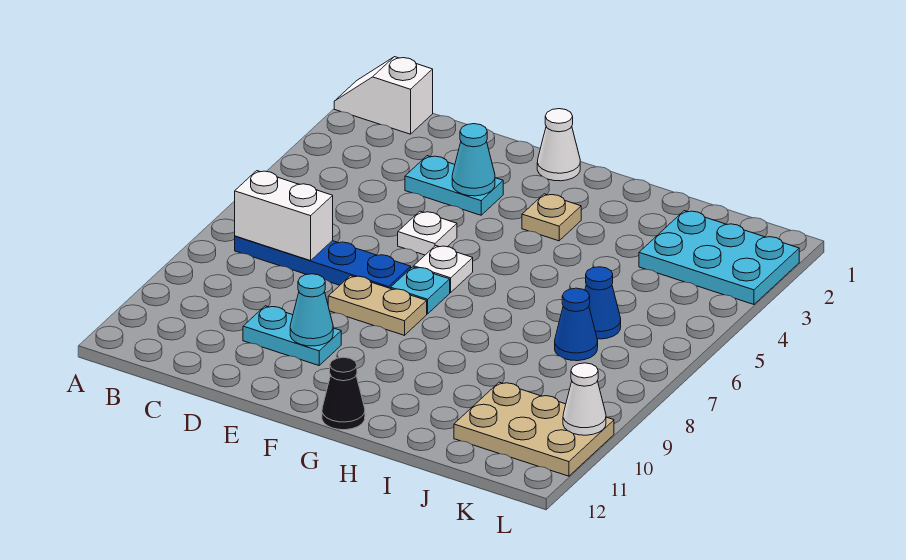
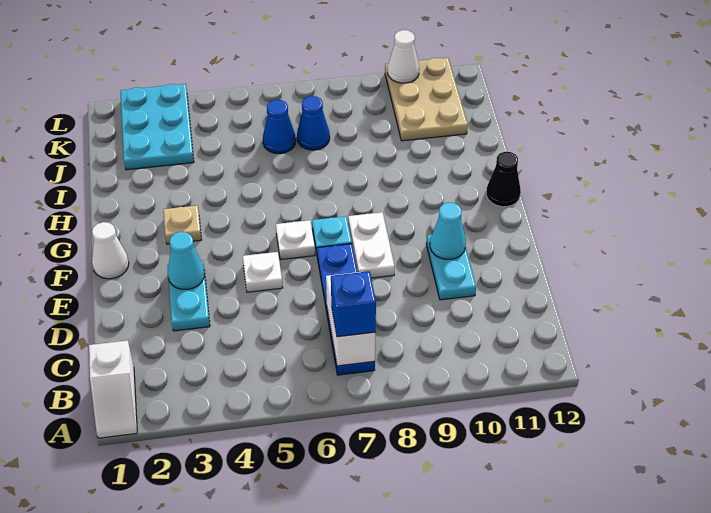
none -> blue brick B7 level 3
tan plate E8:F8 level 1 -> white plate E8:F8 level 1

